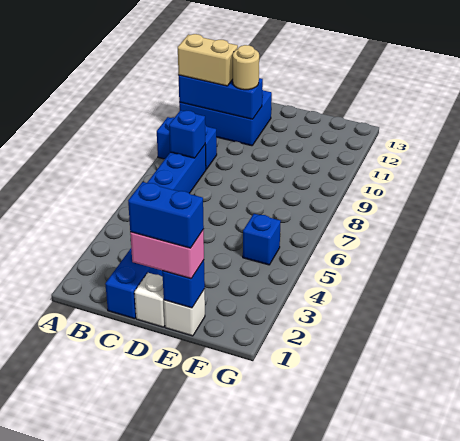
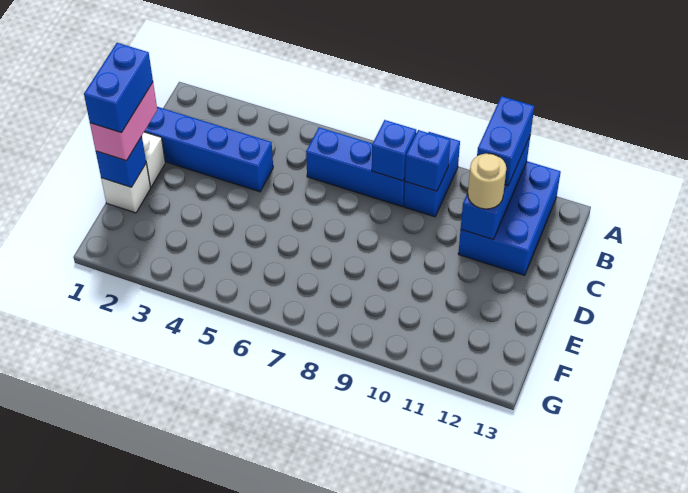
tan brick A11:B11 level 3 -> blue brick A11:B11 level 3
blue brick F5 level 1 -> blue brick B9 level 2

